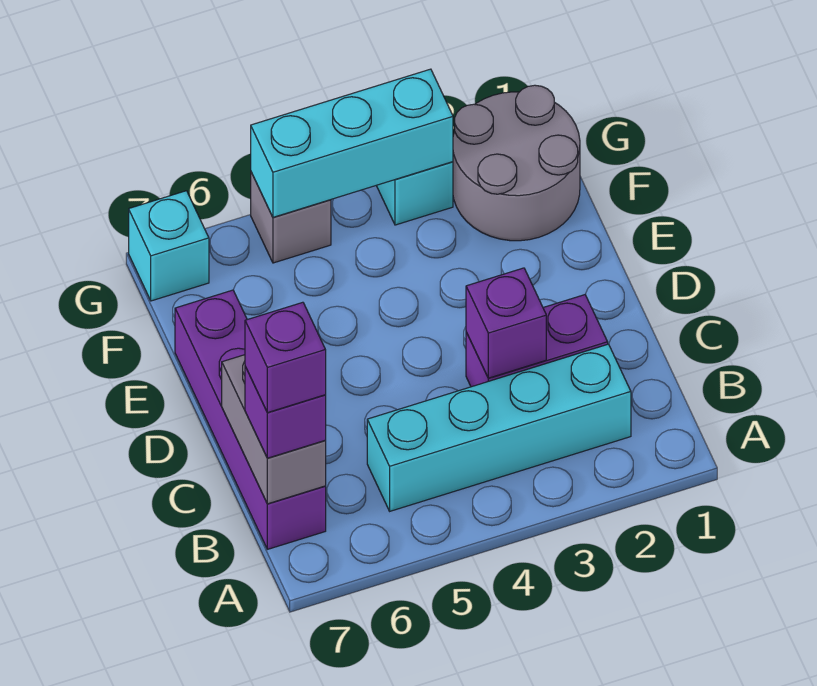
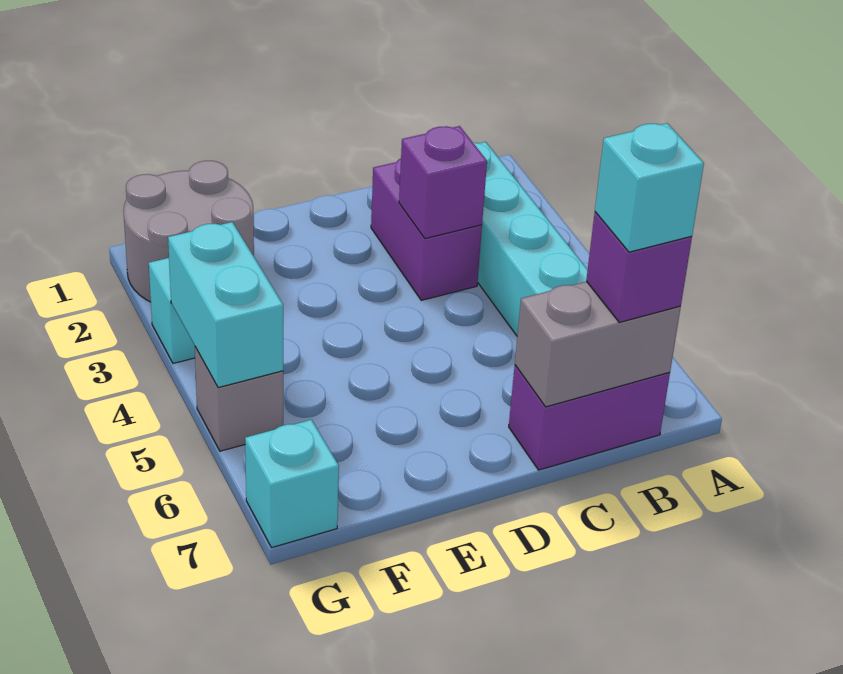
purple brick B7:E7 level 1 -> purple brick B7:C7 level 1
purple brick B7 level 4 -> cyan brick B7 level 4
cyan brick G3:G5 level 2 -> cyan brick G4:G5 level 2

